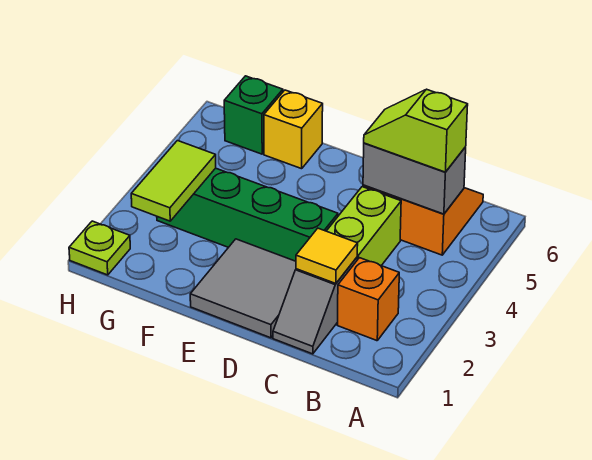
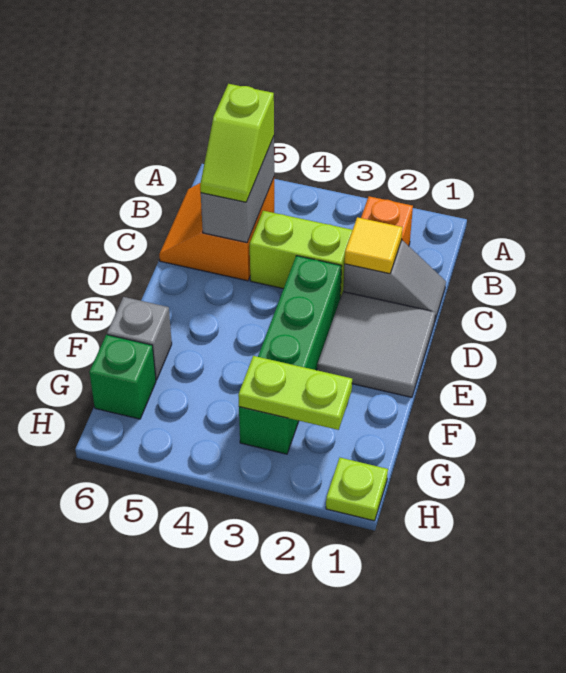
yellow brick F6 level 1 -> grey brick F6 level 1
lime tile G2:G3 level 2 -> lime plate G2:G3 level 2

